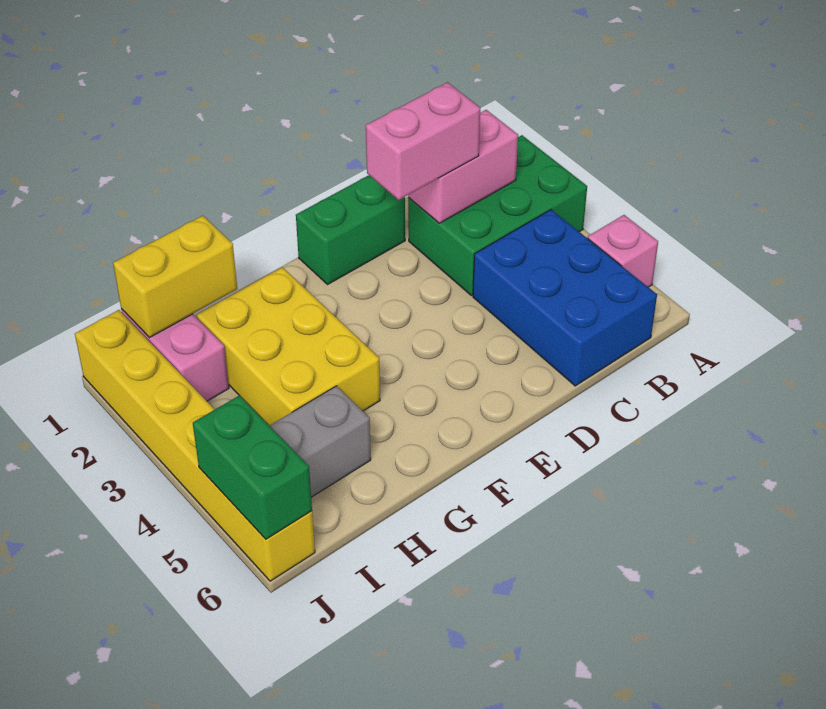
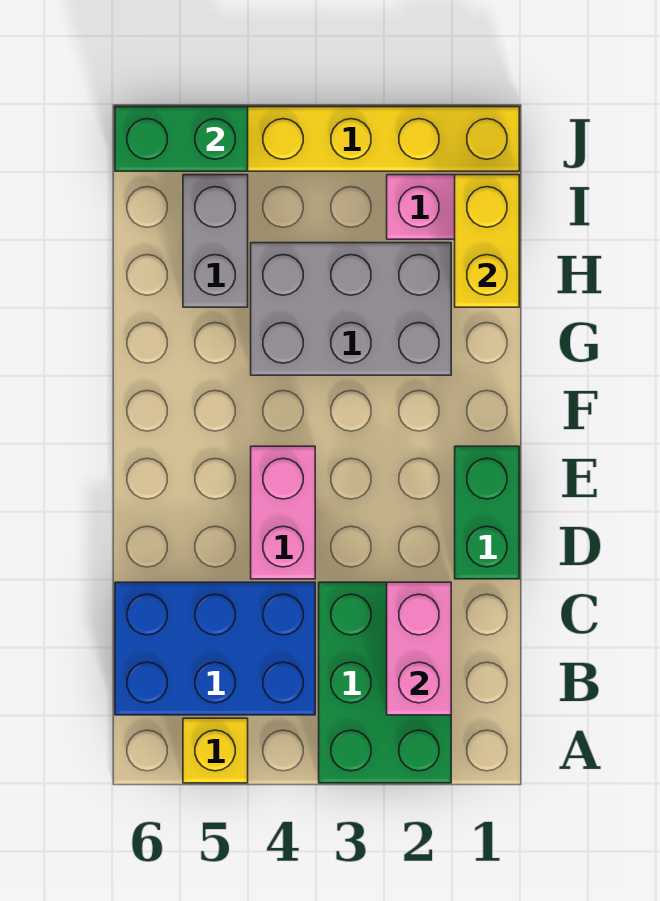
pink brick A5 level 1 -> yellow brick A5 level 1
pink brick C2:D2 level 3 -> pink brick D4:E4 level 1
yellow brick G2:H4 level 1 -> grey brick G2:H4 level 1

